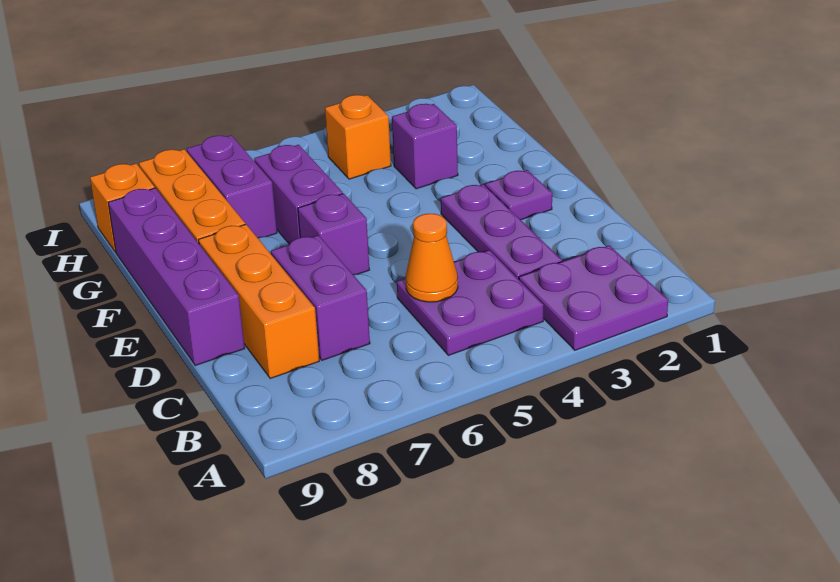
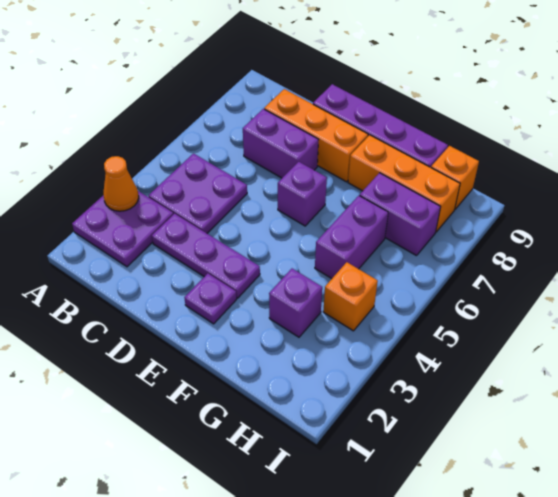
orange cone C5 level 2 -> orange cone A3 level 2
purple brick F6:G6 level 1 -> purple brick G5:G6 level 1

